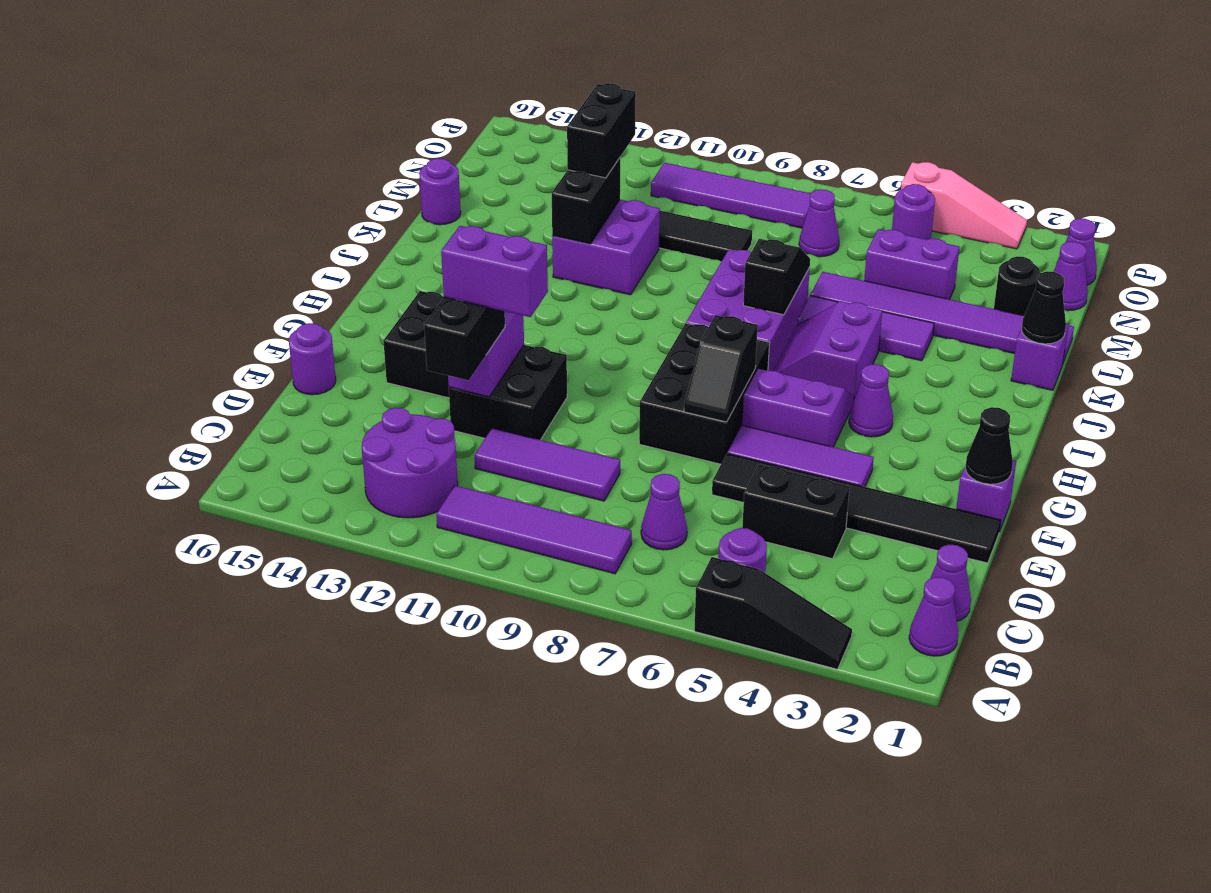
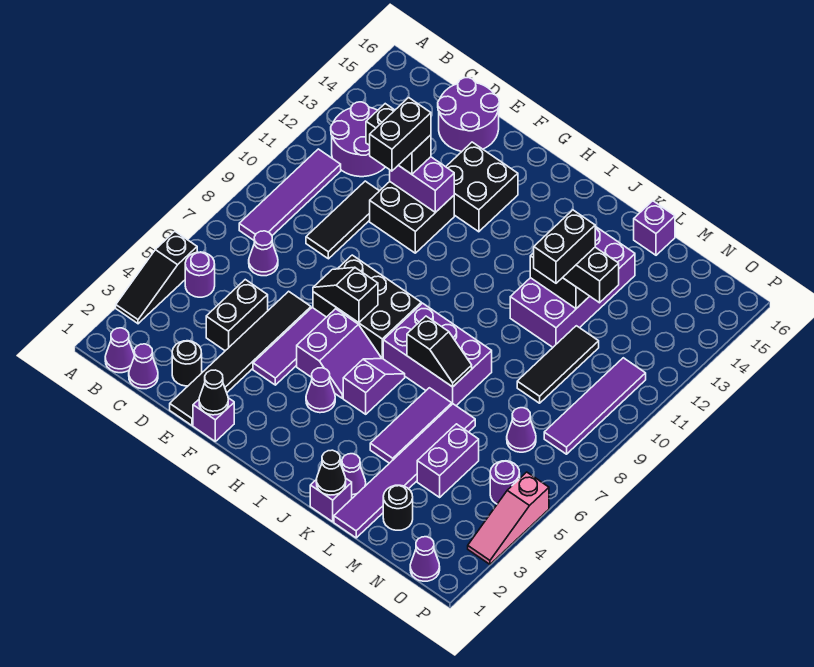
none -> black round brick D2 level 1
purple tile D9:D11 level 1 -> black tile D9:D11 level 1
purple brick E11:E12 level 4 -> black brick E11:E12 level 4
purple round brick E16 level 1 -> purple round brick D15:E16 level 1
purple slope I5:J6 level 1 top 5 -> purple slope I5:I6 level 1 top 5
purple brick K11:L12 level 1 -> purple brick K11:L14 level 1
none -> black brick L11:L12 level 4
purple round brick L16 level 1 -> purple brick L16 level 1
purple cone N1 level 1 -> purple cone K2 level 1

